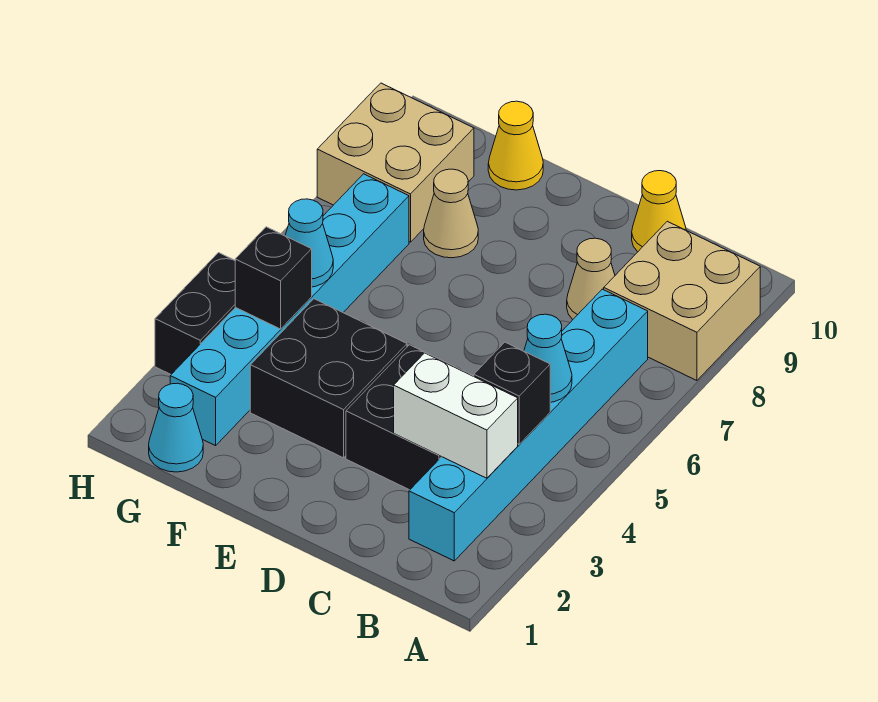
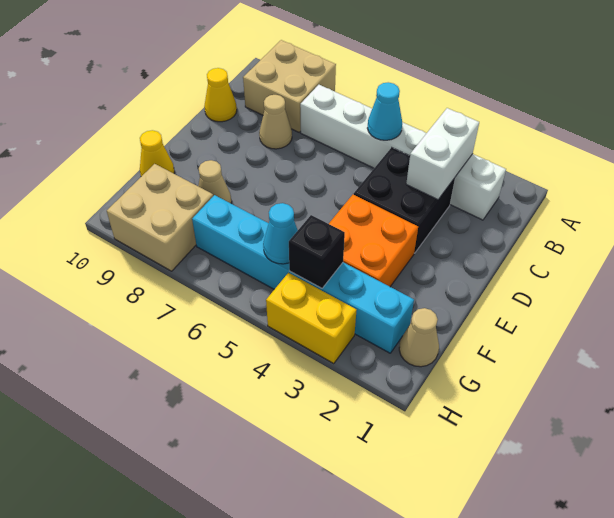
cyan brick B2:B7 level 1 -> white brick B2:B7 level 1
black brick B4 level 2 -> none
black brick E3:F4 level 1 -> orange brick E3:F4 level 1
cyan cone G1 level 1 -> tan cone G1 level 1
black brick H3:H4 level 1 -> yellow brick H3:H4 level 1

